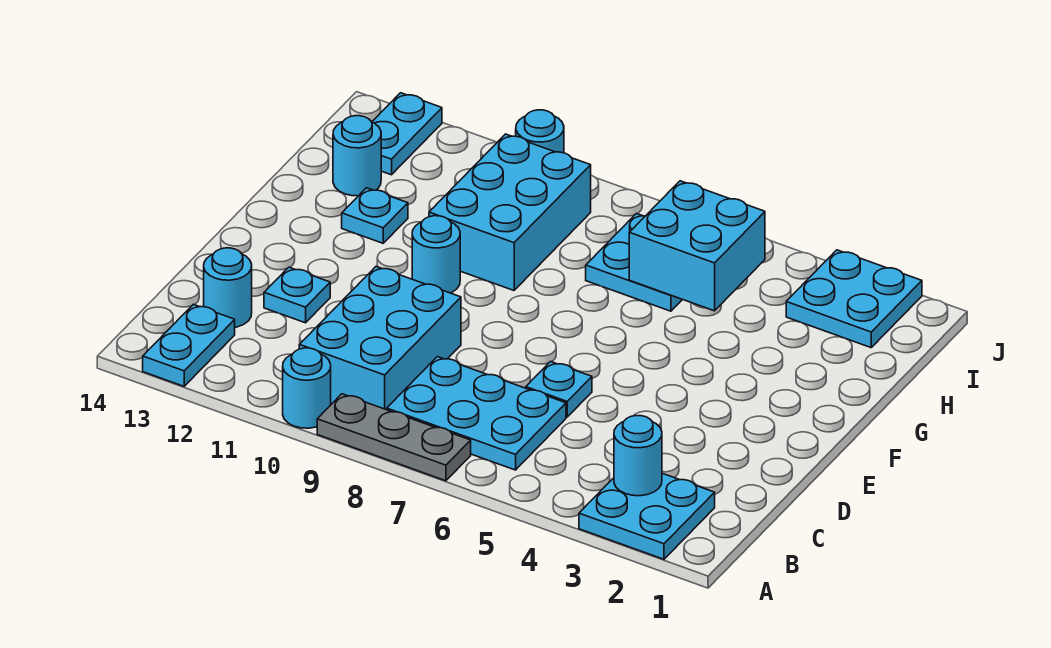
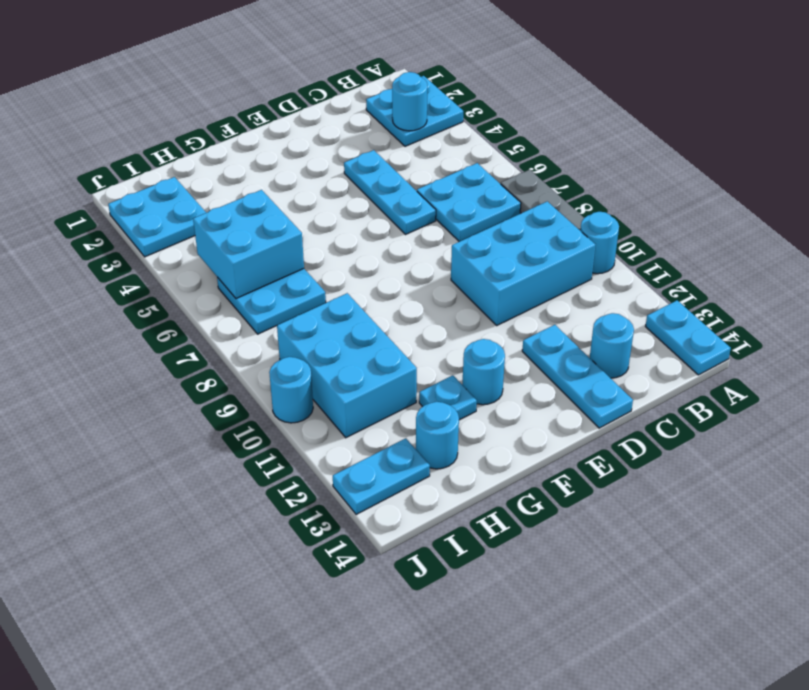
cyan plate A13:B13 level 1 -> cyan plate A13:A14 level 1
cyan plate B6:C8 level 1 -> cyan plate B6:C7 level 1
cyan plate D6 level 1 -> cyan plate D4:D6 level 1
cyan plate D12 level 1 -> cyan plate D12:D14 level 1
cyan round brick F10 level 1 -> cyan round brick F12 level 1
cyan brick G9:I10 level 1 -> cyan brick H9:I11 level 1

